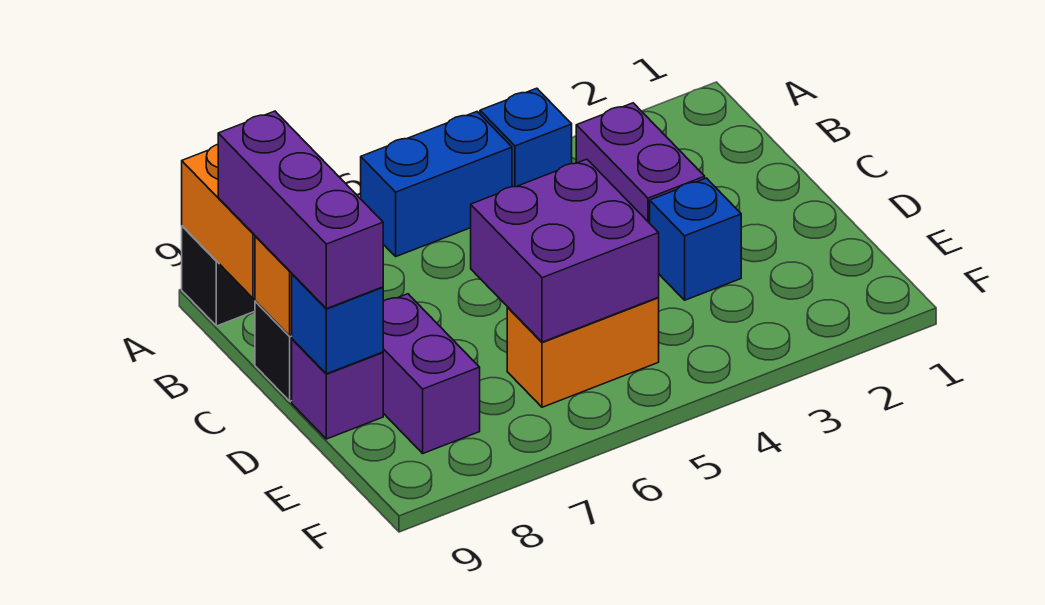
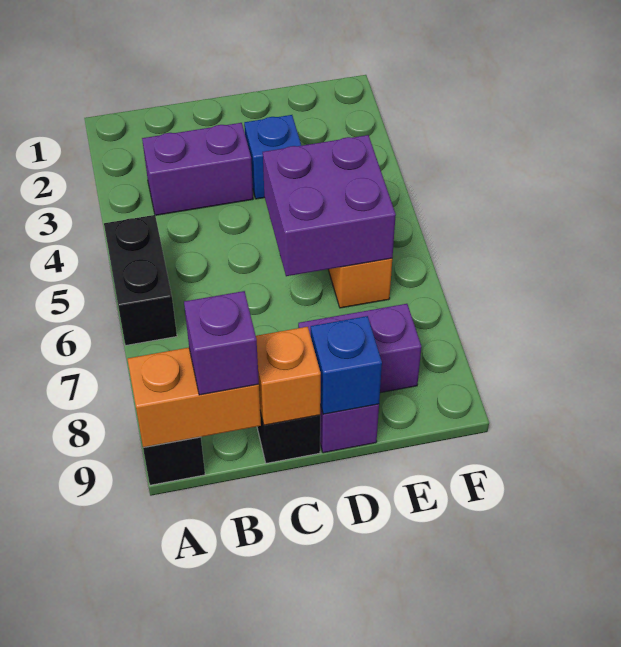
blue brick A4 level 1 -> none
blue brick A5:A6 level 1 -> black brick A5:A6 level 1
purple brick B9:D9 level 3 -> purple brick B9 level 3

